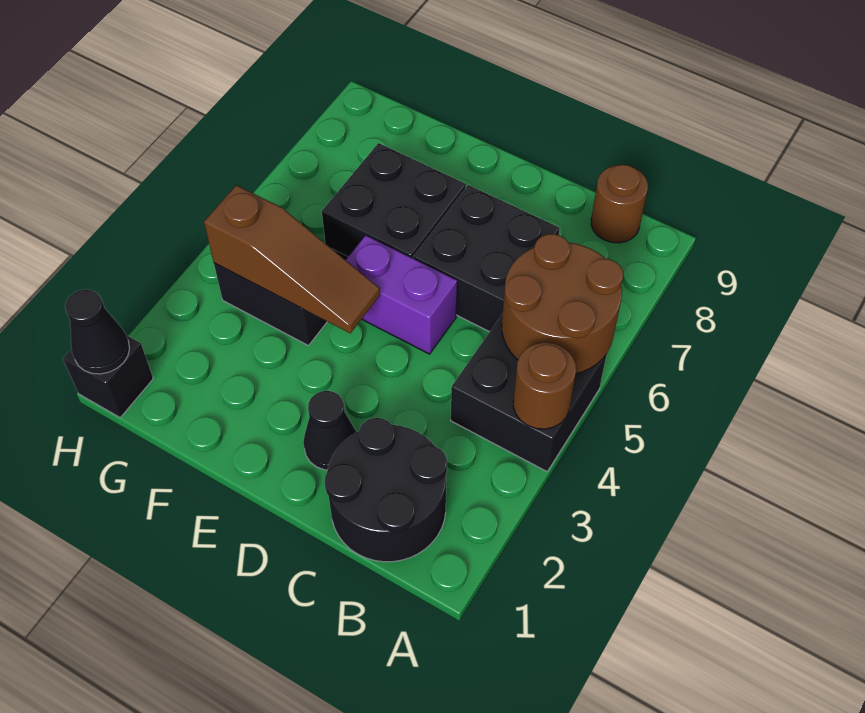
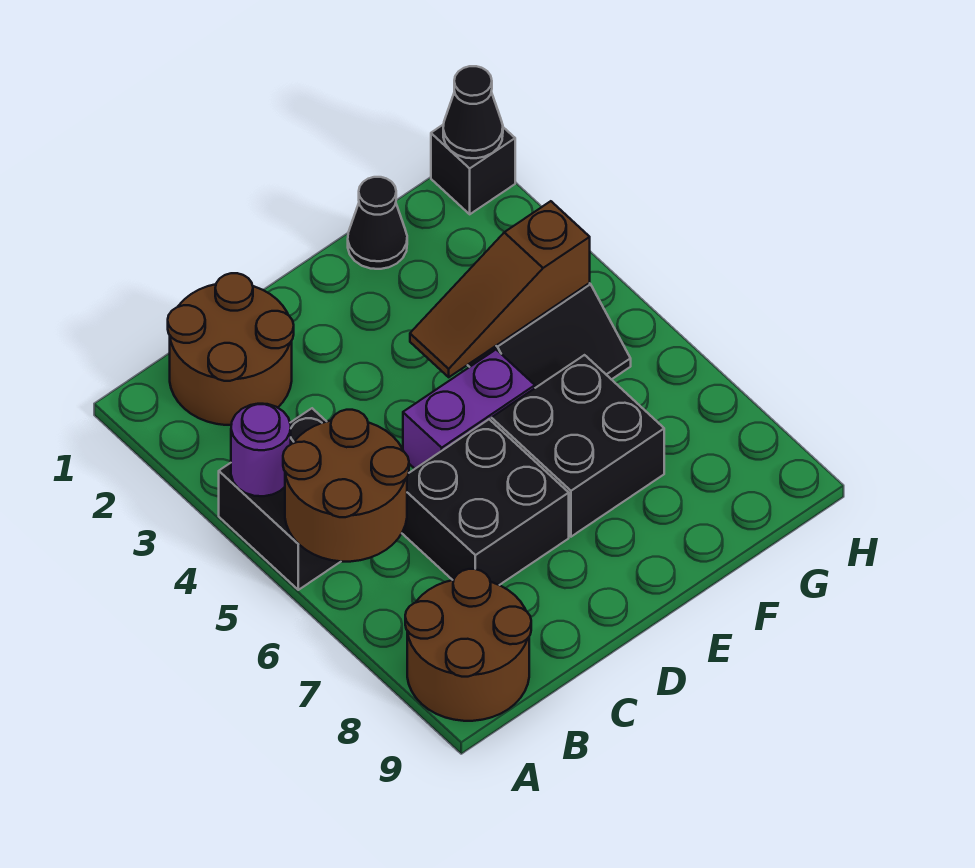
brown round brick A4 level 2 -> purple round brick A4 level 2
black round brick B1:C2 level 1 -> brown round brick B1:C2 level 1
brown round brick B9 level 1 -> brown round brick A8:B9 level 1
black cone D2 level 1 -> black cone F1 level 1

